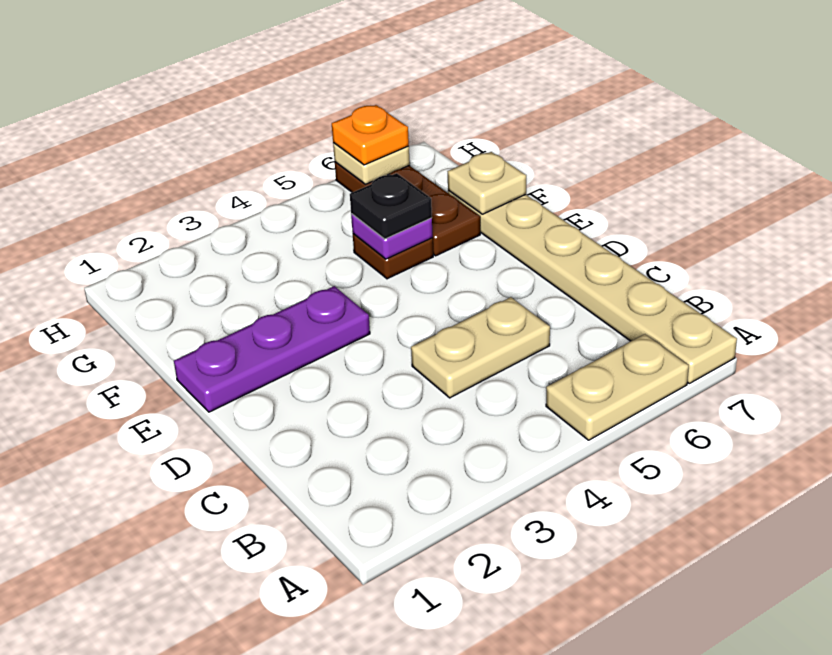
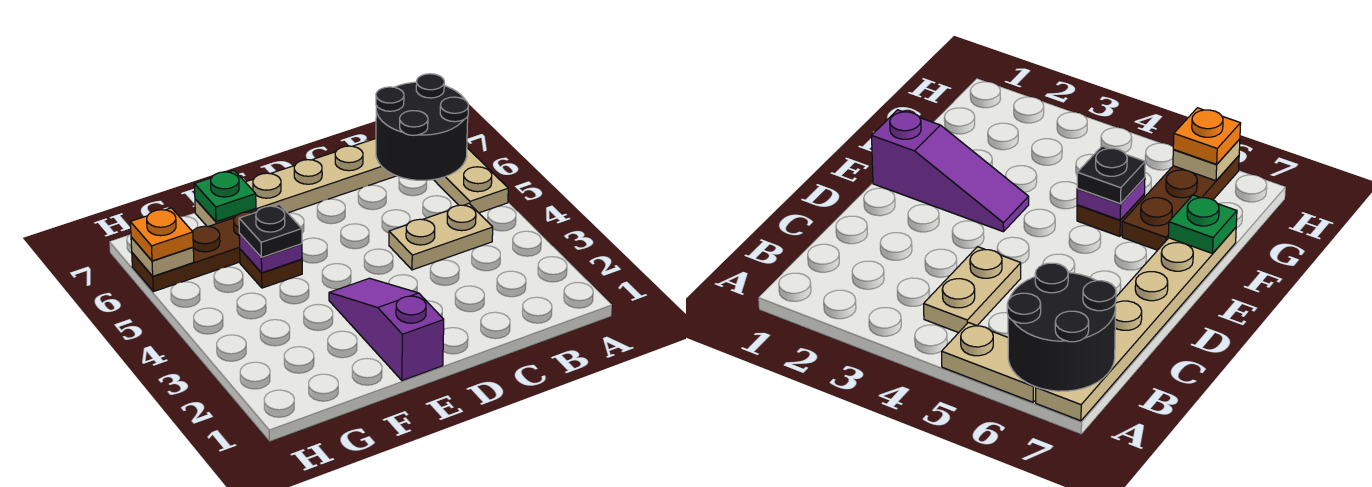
none -> black round brick A6:B7 level 2
tan plate C4:C5 level 1 -> tan plate B4:C4 level 1
purple plate E1:E3 level 1 -> purple slope E1:E3 level 1 top 1
tan plate F7 level 2 -> green plate F7 level 2

